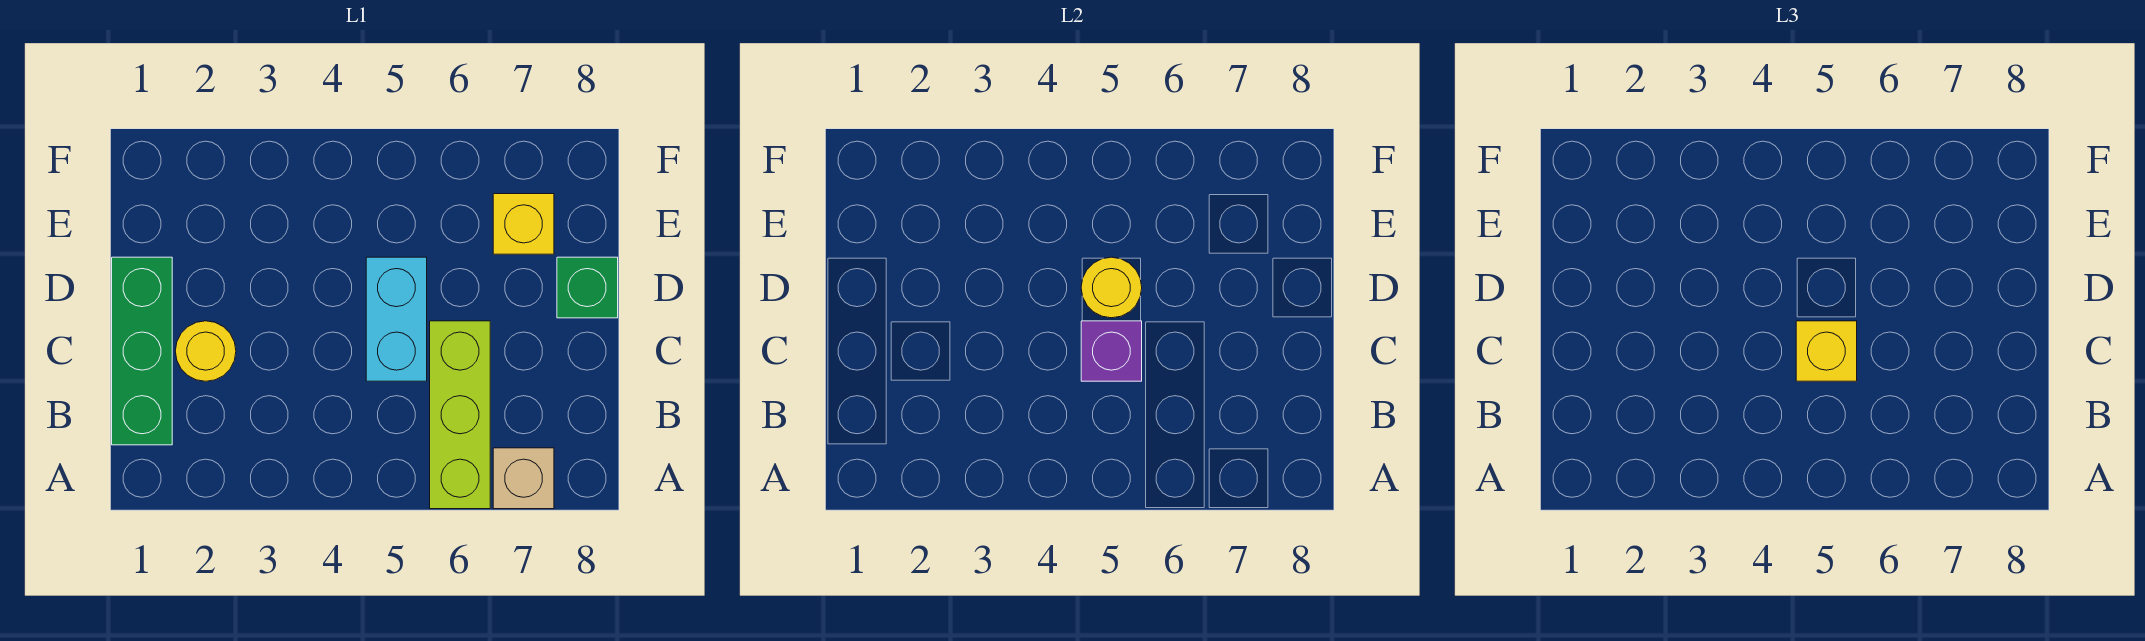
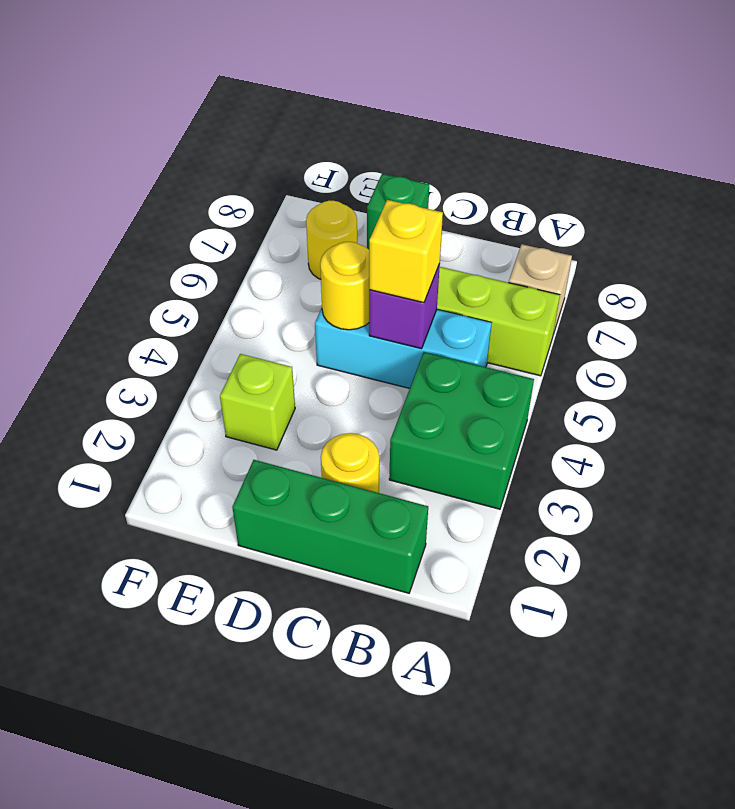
none -> green brick A3:B4 level 1
cyan brick C5:D5 level 1 -> cyan brick B5:D5 level 1
none -> lime brick E3 level 1
yellow brick E7 level 1 -> yellow round brick E7 level 1

